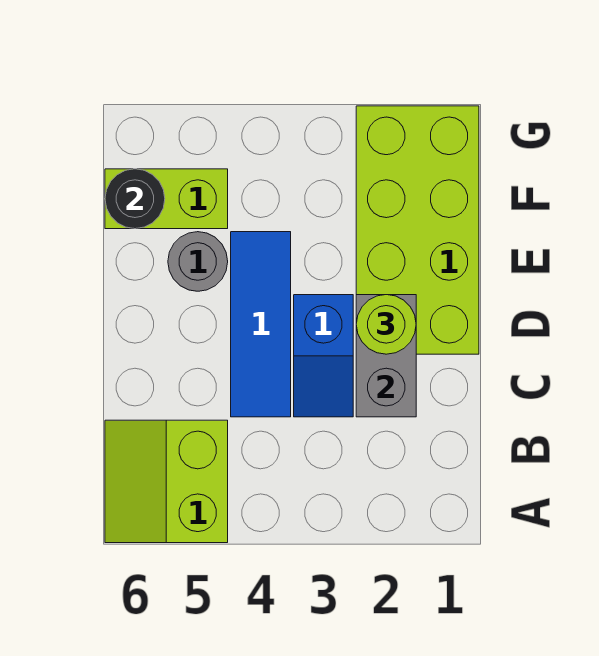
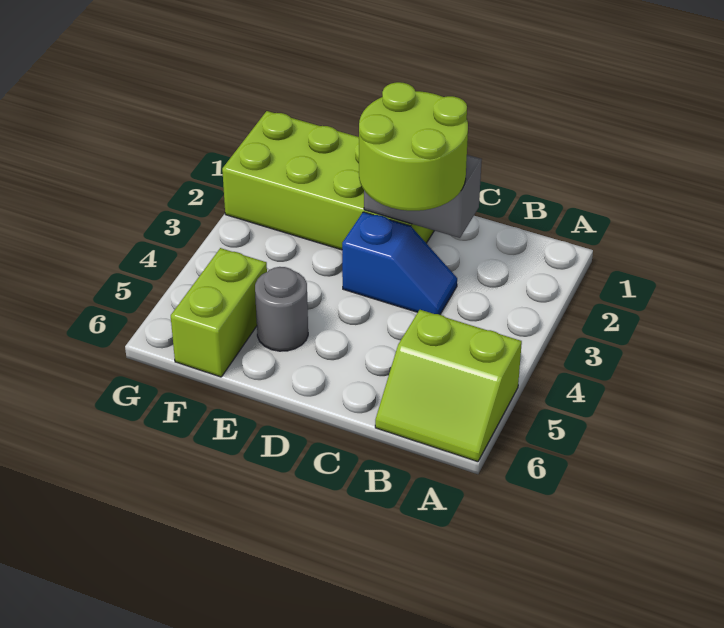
blue tile C4:E4 level 1 -> none
lime round brick D2 level 3 -> lime round brick C2:D3 level 3
black round brick F6 level 2 -> none

